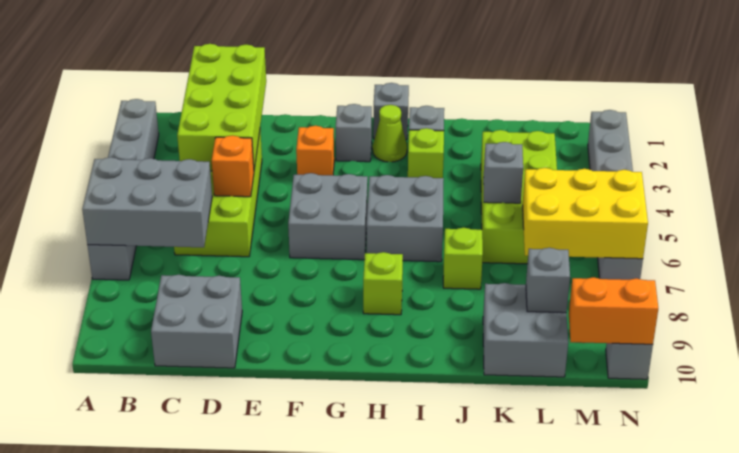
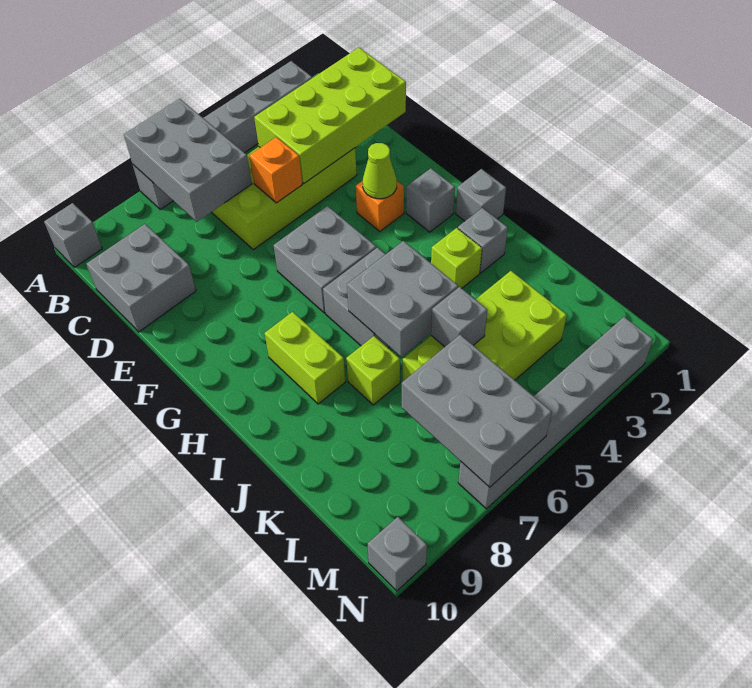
lime cone H2 level 1 -> lime cone F3 level 2
lime brick H8 level 1 -> lime brick H8:I8 level 1
grey brick K9:L10 level 1 -> grey brick I5:J6 level 2
yellow brick L6:N7 level 2 -> grey brick L6:N7 level 2
grey brick L9 level 2 -> grey brick A10 level 1
orange brick M10:N10 level 2 -> none

